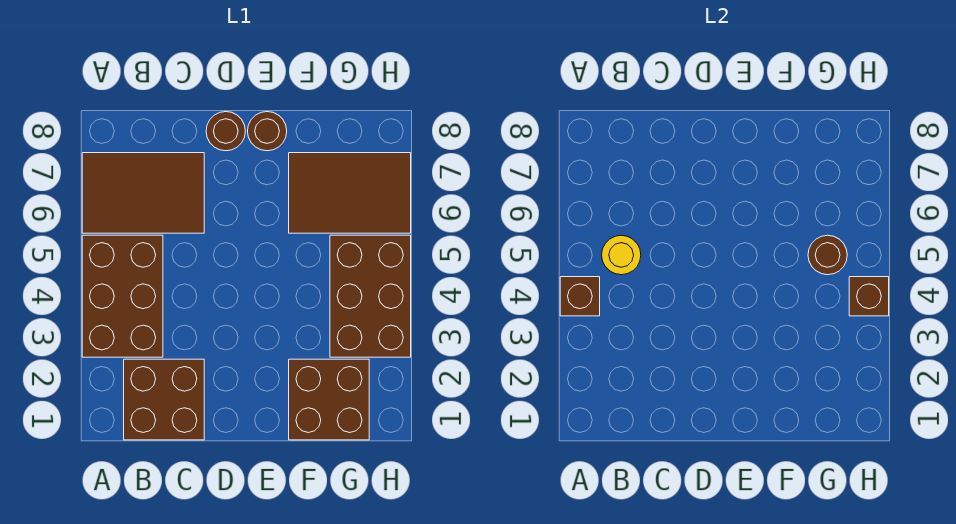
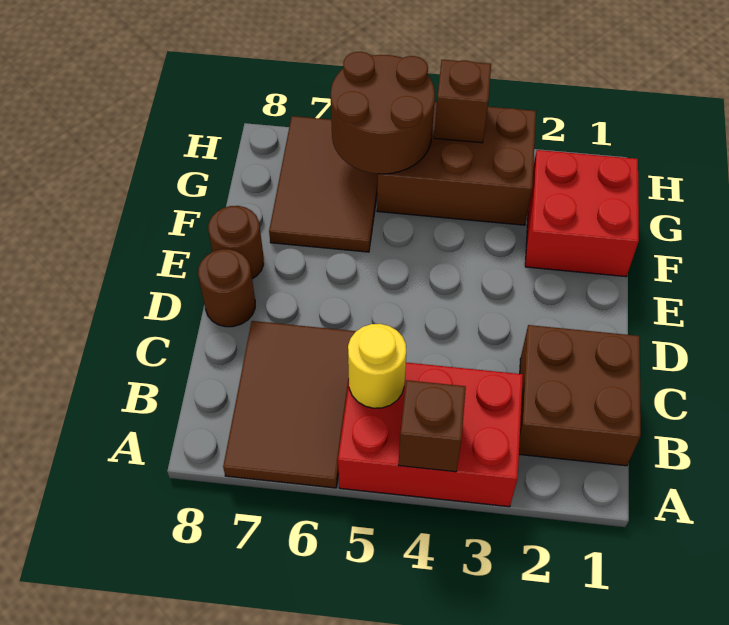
brown brick A3:B5 level 1 -> red brick A3:B5 level 1
brown brick F1:G2 level 1 -> red brick F1:G2 level 1
brown round brick G5 level 2 -> brown round brick G5:H6 level 2

